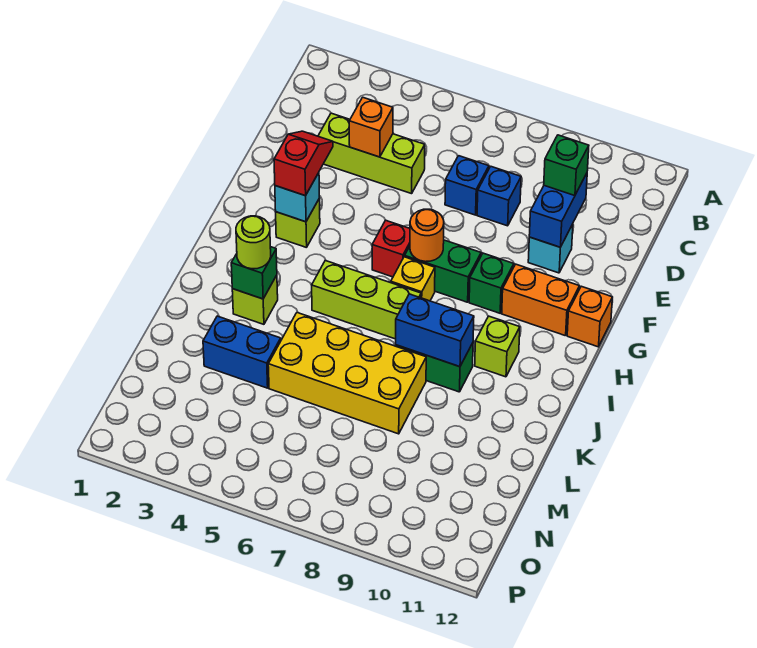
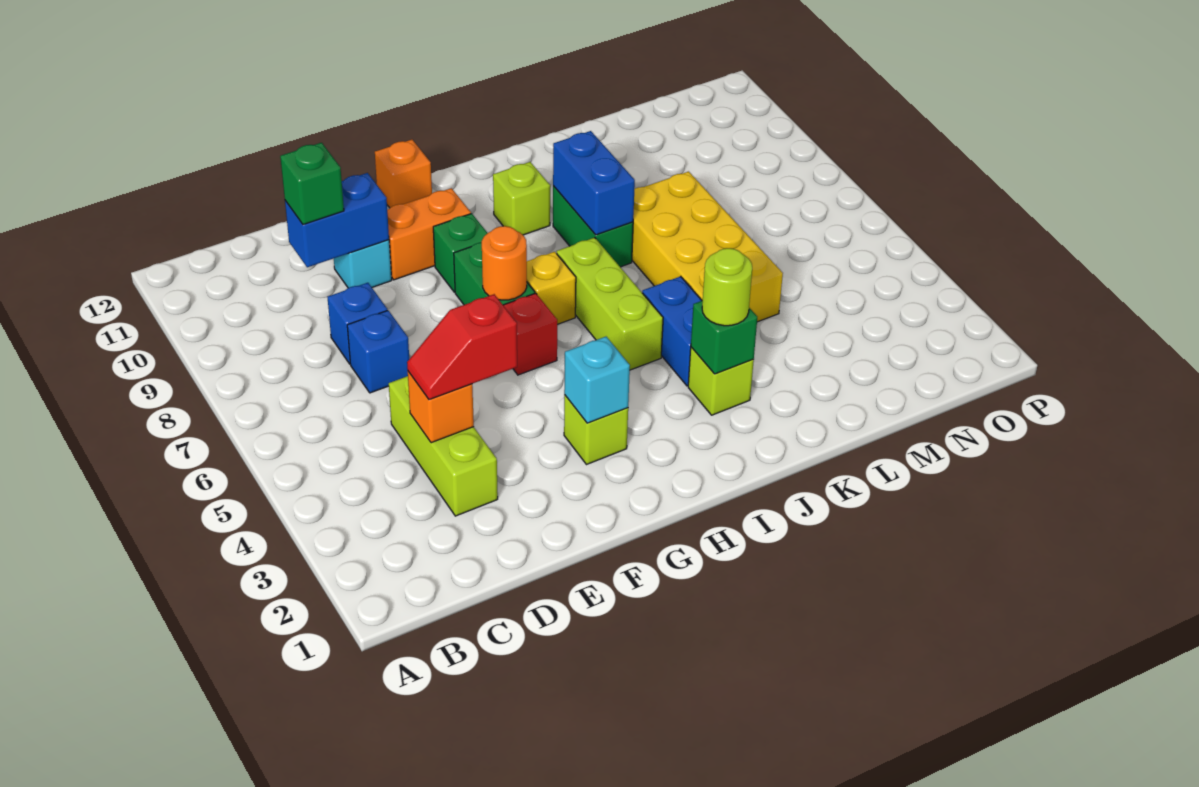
red slope F3:G3 level 3 top G -> red slope D4:E4 level 3 top E
orange brick G10:G11 level 1 -> orange brick F10:G10 level 1
blue brick L3:L4 level 1 -> blue brick J4:J5 level 1

